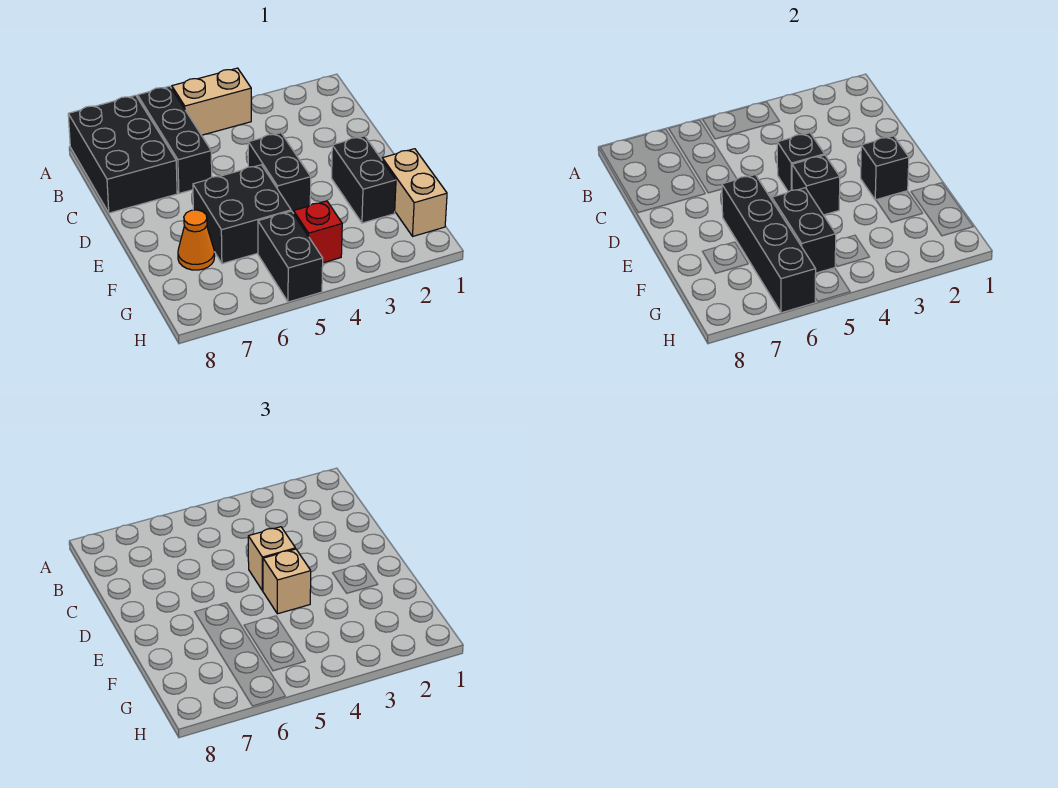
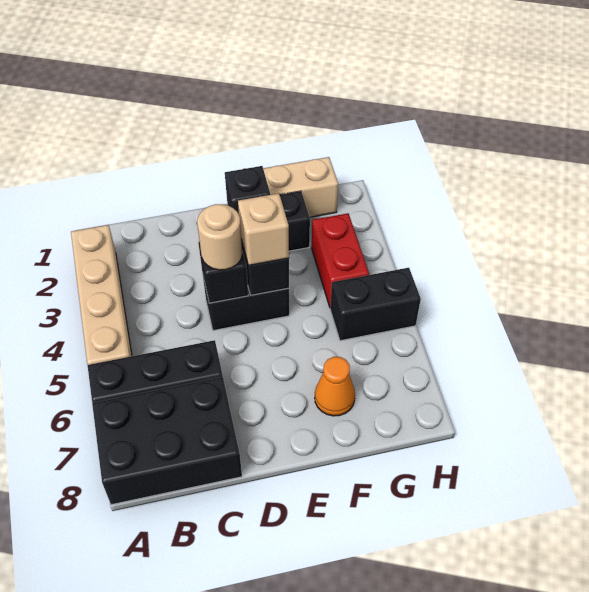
tan brick A4:A5 level 1 -> tan brick A2:A5 level 1
tan brick D4 level 3 -> tan round brick D4 level 3
black brick E5:F6 level 1 -> none
black brick E6:H6 level 2 -> none
black brick F5:G5 level 2 -> none
red brick G4 level 1 -> red brick G3:G4 level 1

